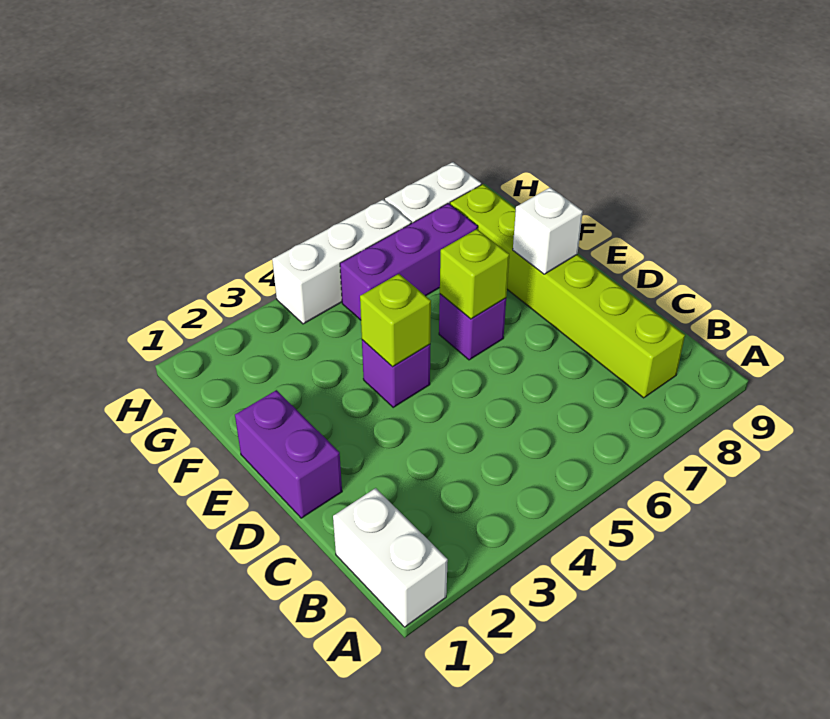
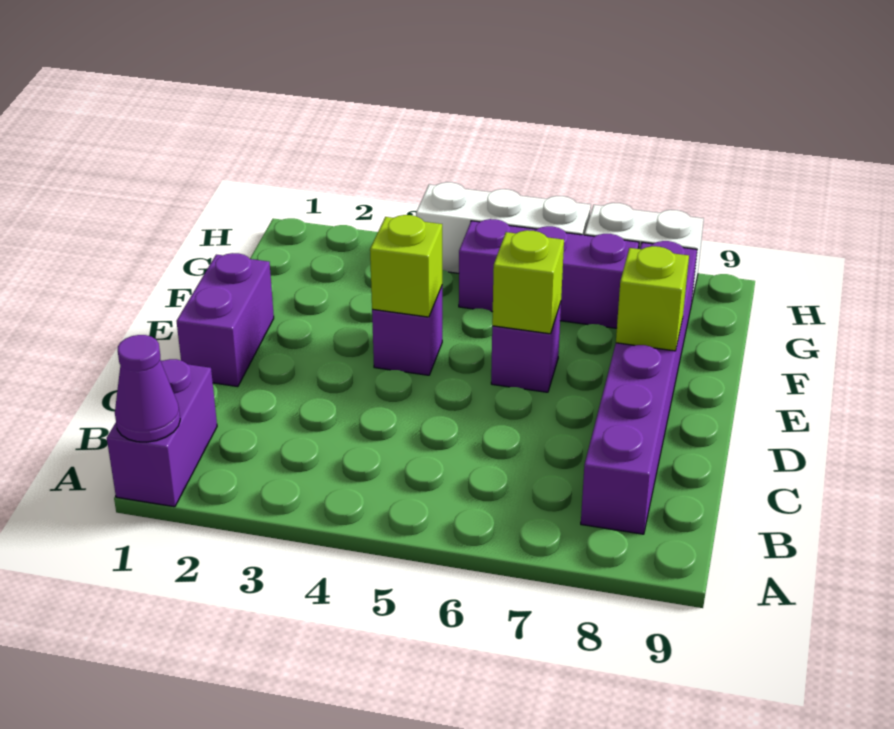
white brick A1:B1 level 1 -> purple brick A1:B1 level 1
none -> purple cone A1 level 2
lime brick B8:G8 level 1 -> purple brick B8:G8 level 1
white brick E8 level 2 -> lime brick E8 level 2

